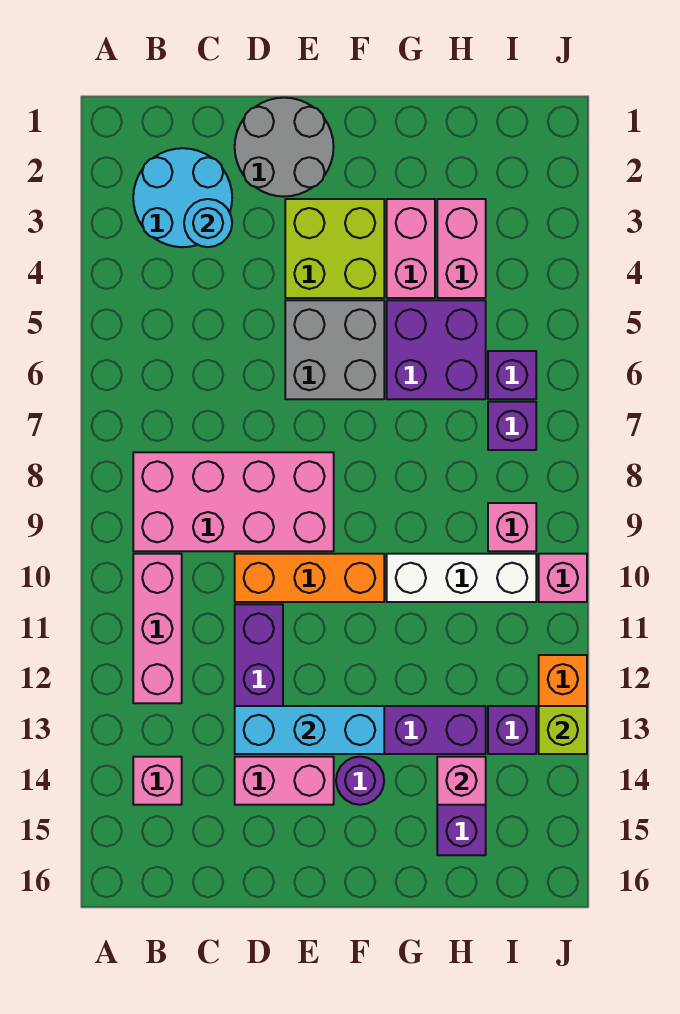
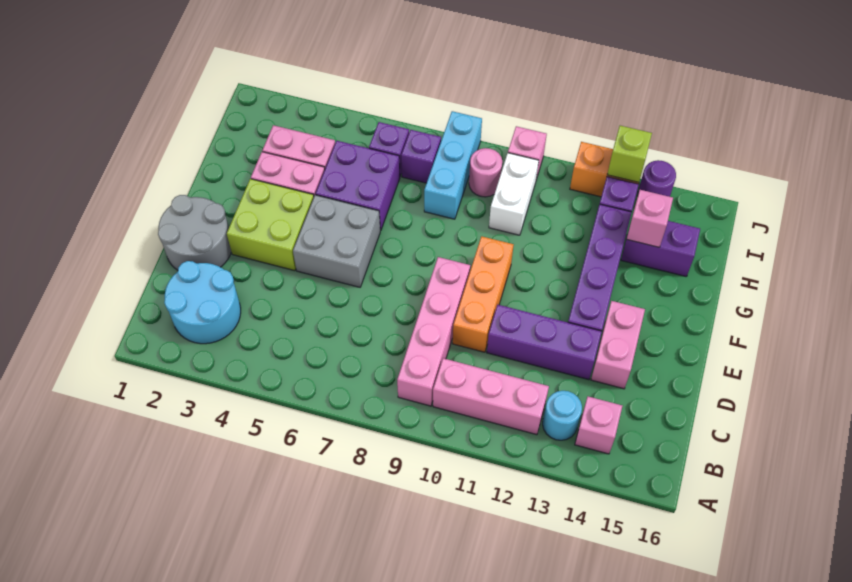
pink brick B8:E9 level 1 -> pink brick B9:E9 level 1
cyan round brick C3 level 2 -> cyan round brick B13 level 1
cyan brick D13:F13 level 2 -> cyan brick H8:J8 level 1
purple round brick F14 level 1 -> purple round brick J14 level 1
white brick G10:I10 level 1 -> white brick H10:I10 level 1
pink brick I9 level 1 -> pink round brick I9 level 1

